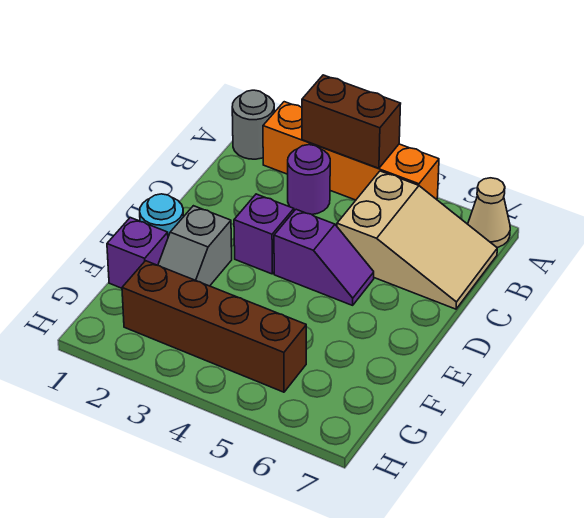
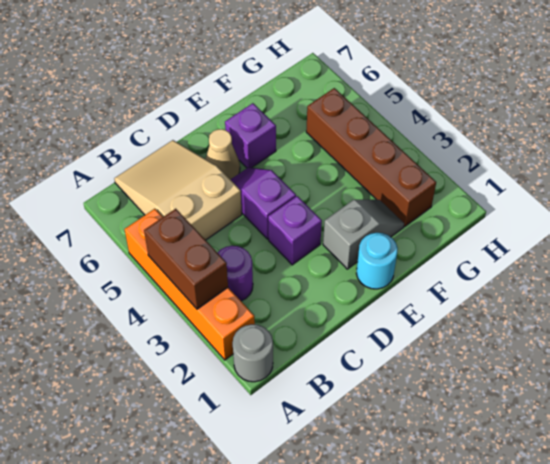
tan cone A7 level 1 -> tan cone D6 level 1
purple brick F1 level 1 -> purple brick E6 level 1

